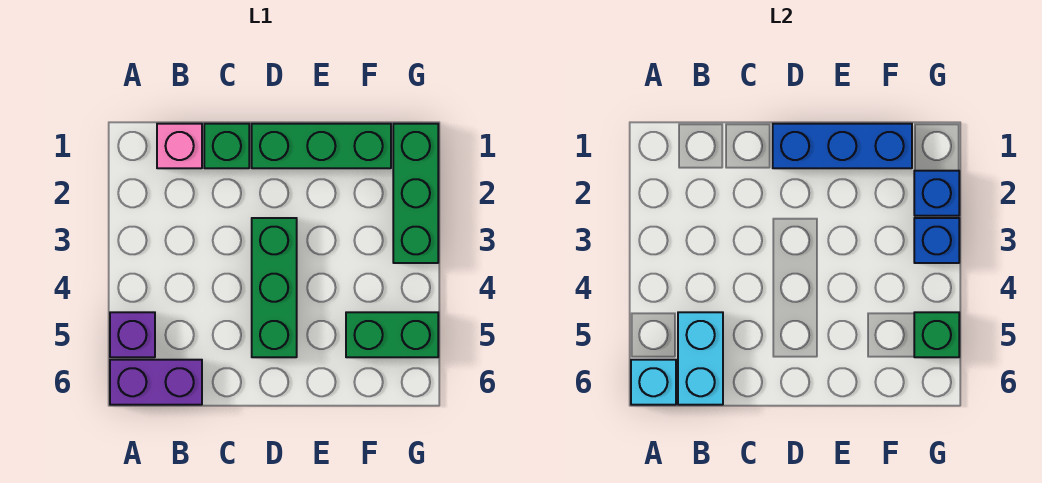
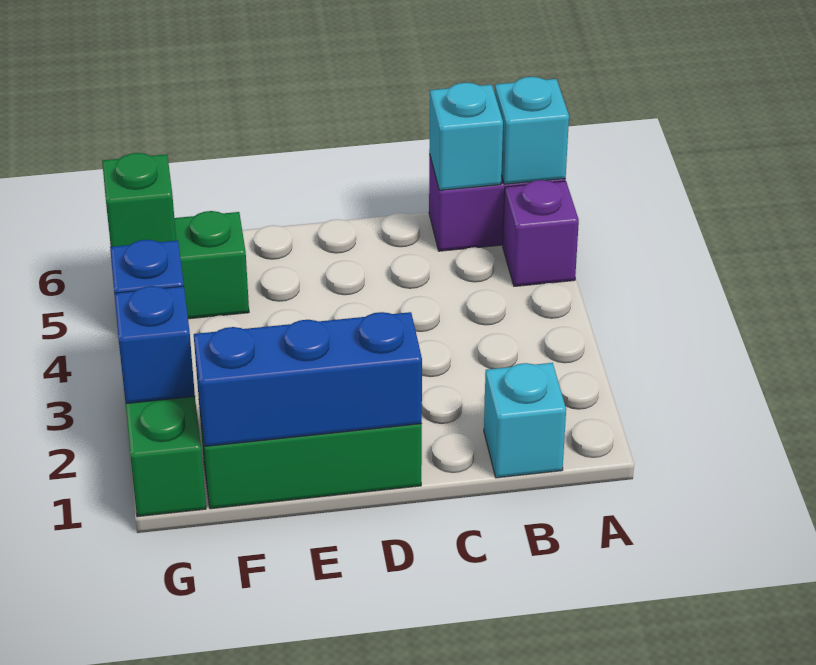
pink brick B1 level 1 -> cyan brick B1 level 1
cyan brick B5:B6 level 2 -> cyan brick B6 level 2
green brick C1 level 1 -> none
green brick D3:D5 level 1 -> none

